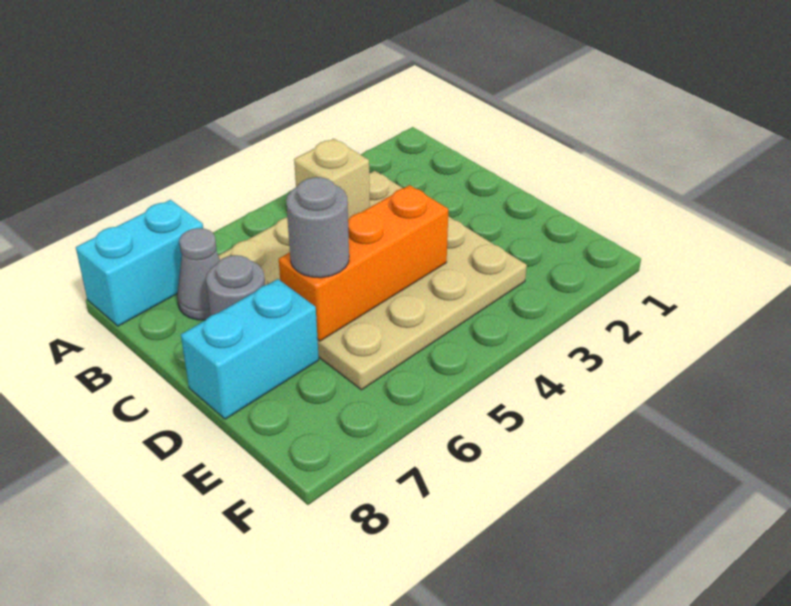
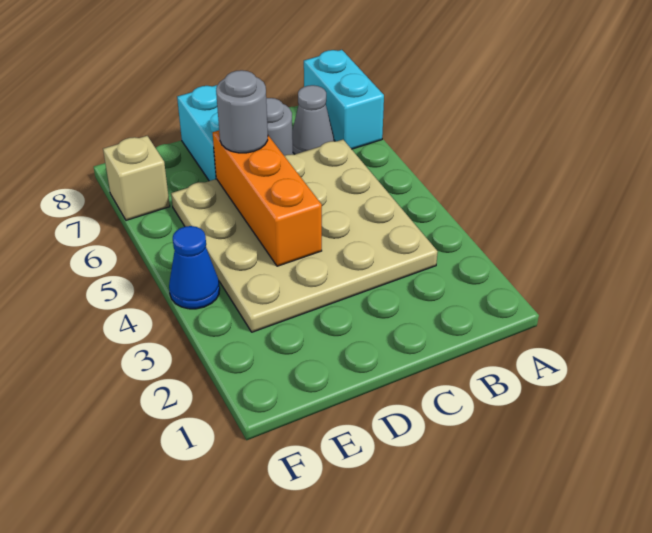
tan brick B4 level 2 -> tan brick F7 level 1
none -> blue cone F4 level 1

